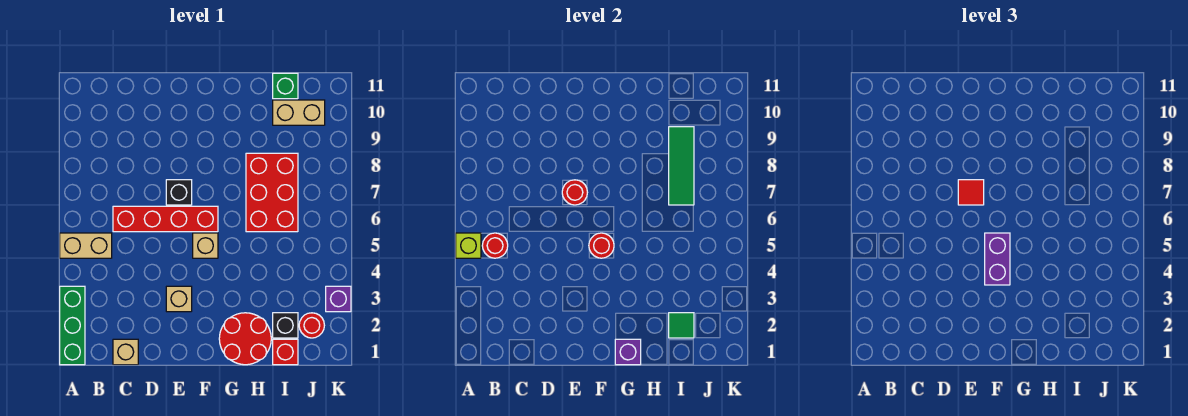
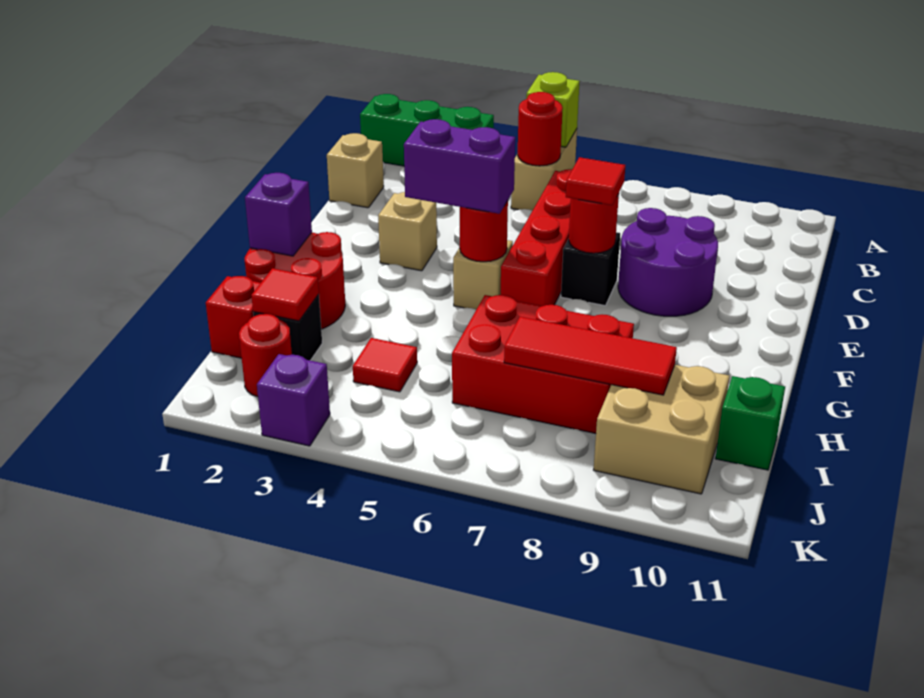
none -> purple round brick D8:E9 level 1
green tile I2 level 2 -> red tile I2 level 2
none -> red tile I4 level 1
green tile I7:I9 level 2 -> red tile I7:I9 level 2
tan brick I10:J10 level 1 -> tan brick I9:J10 level 1

